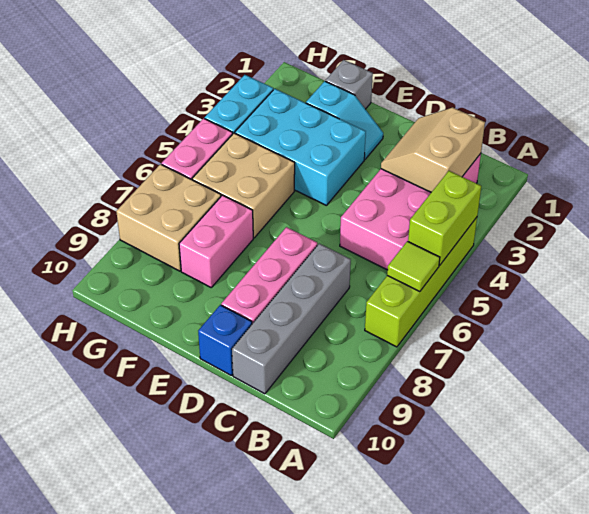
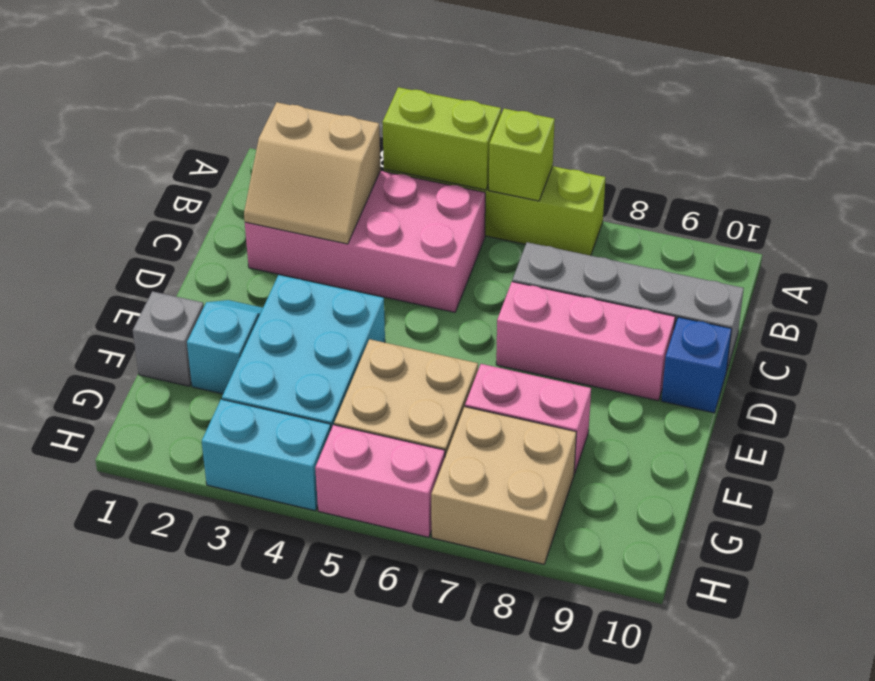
lime tile A6 level 2 -> lime brick A6 level 2

